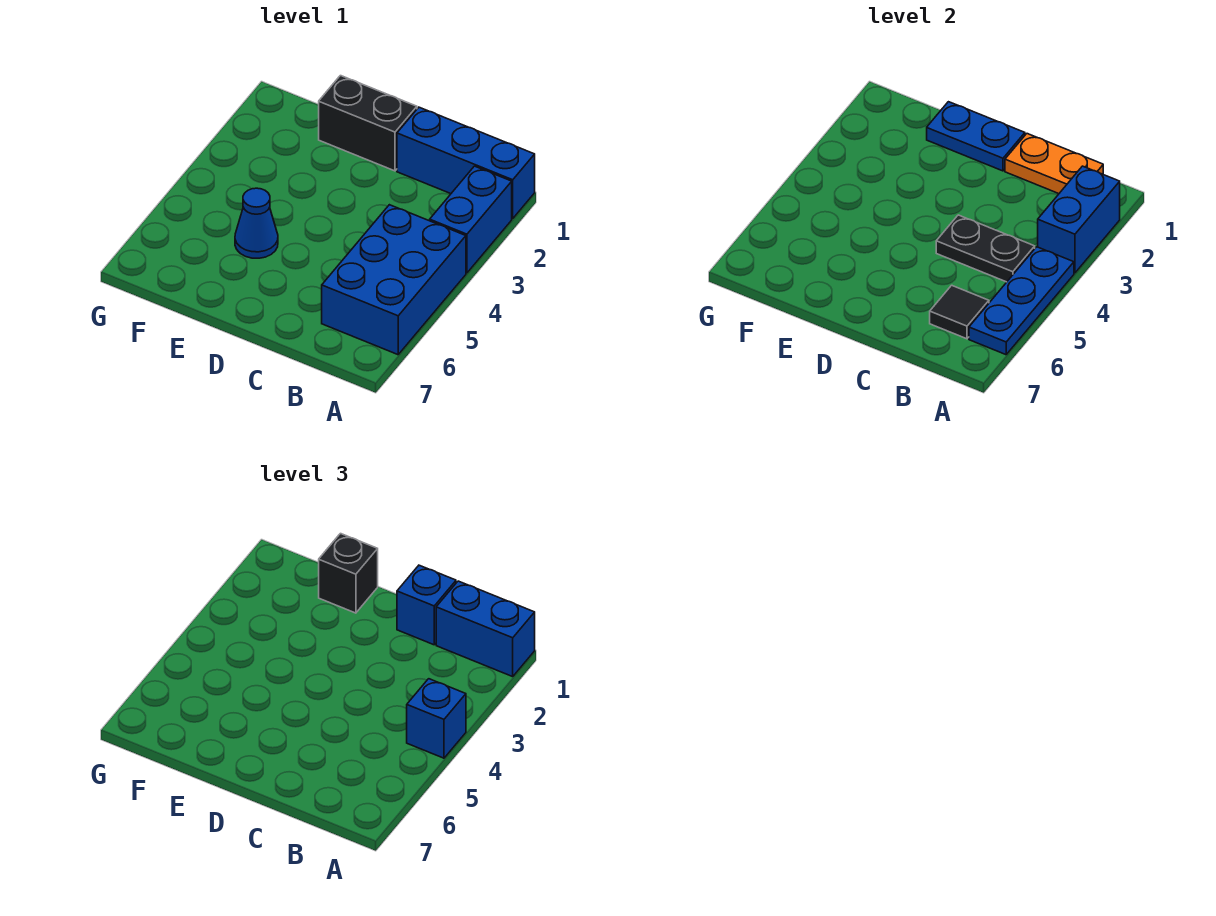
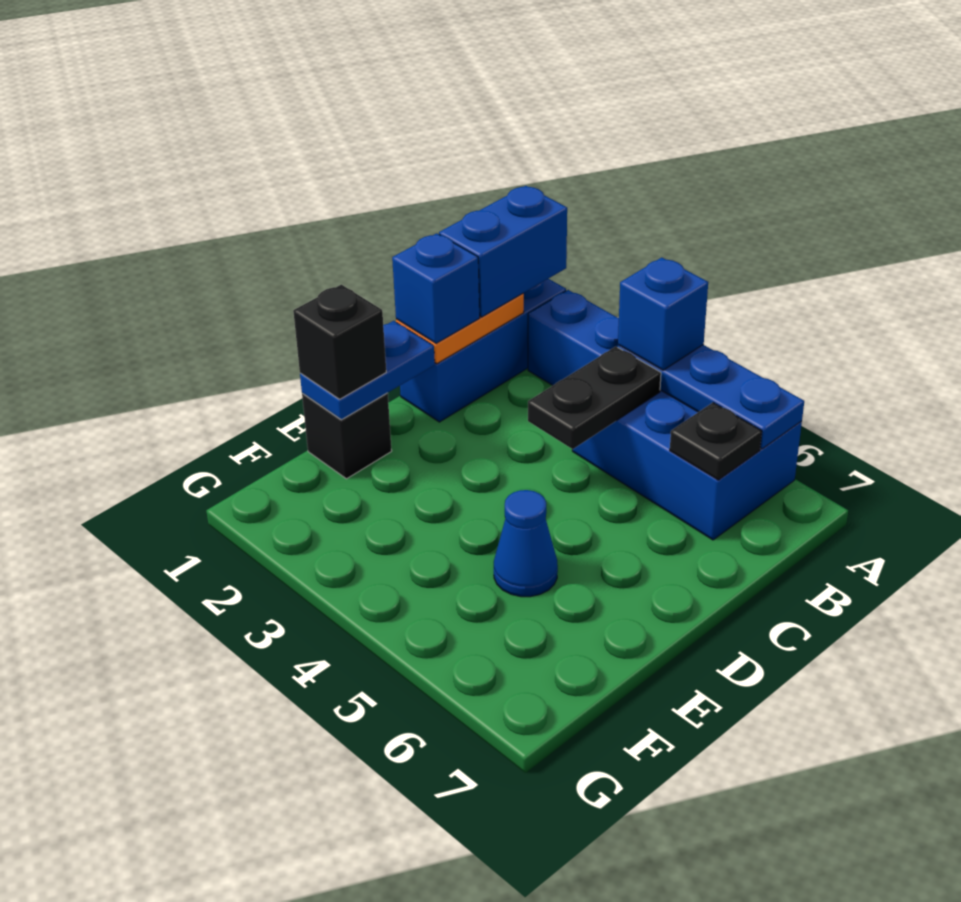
blue brick A2:A3 level 2 -> none
black tile B6 level 2 -> black plate B6 level 2
black brick D1:E1 level 1 -> black brick E1 level 1

